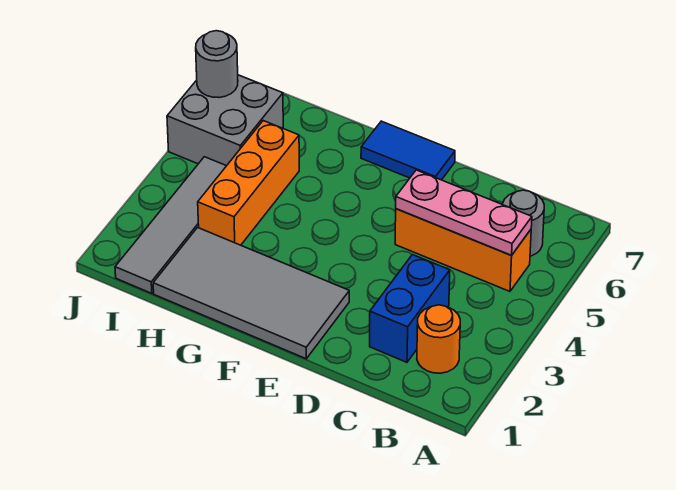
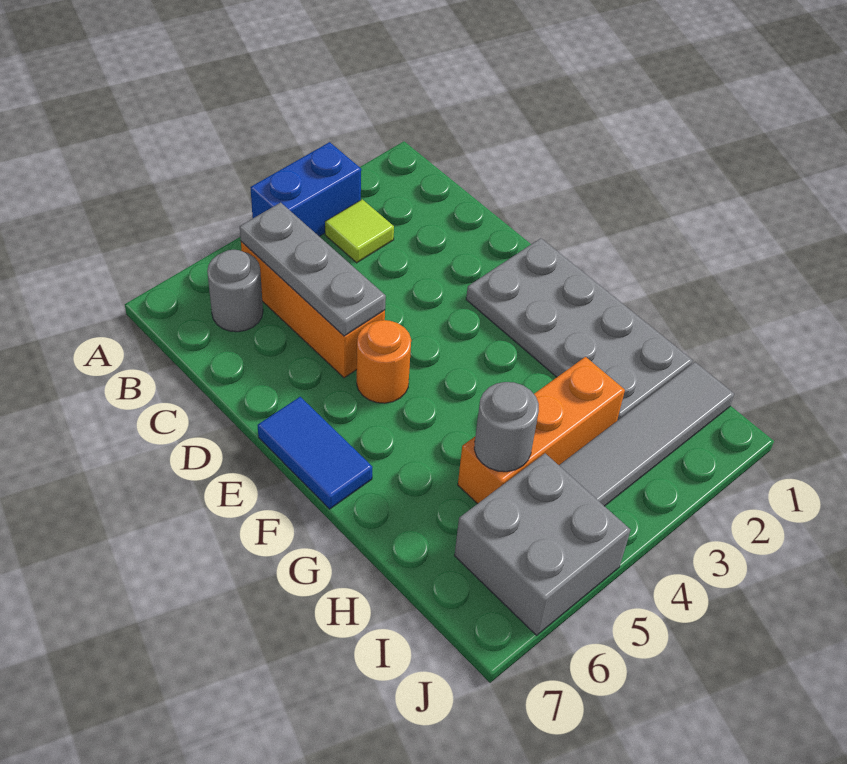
orange round brick B2 level 1 -> orange round brick E5 level 1
none -> lime tile B3 level 1
pink plate B5:D5 level 2 -> grey plate B5:D5 level 2
blue brick C2:C3 level 1 -> blue brick A3:A4 level 1
grey tile E1:H2 level 1 -> grey plate E1:H2 level 1
grey round brick J6 level 2 -> grey round brick H5 level 2

